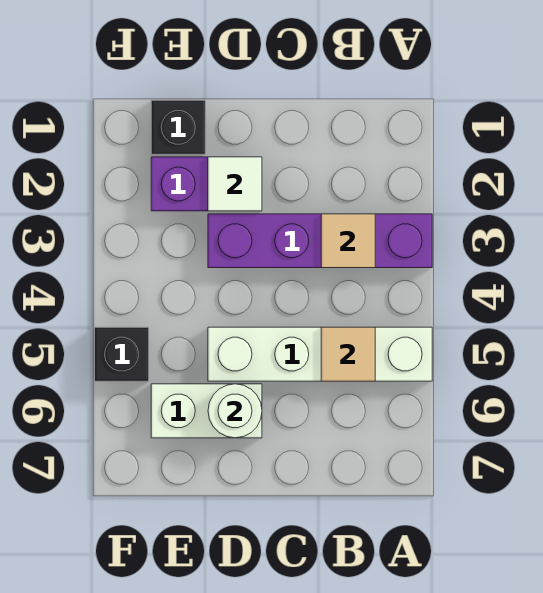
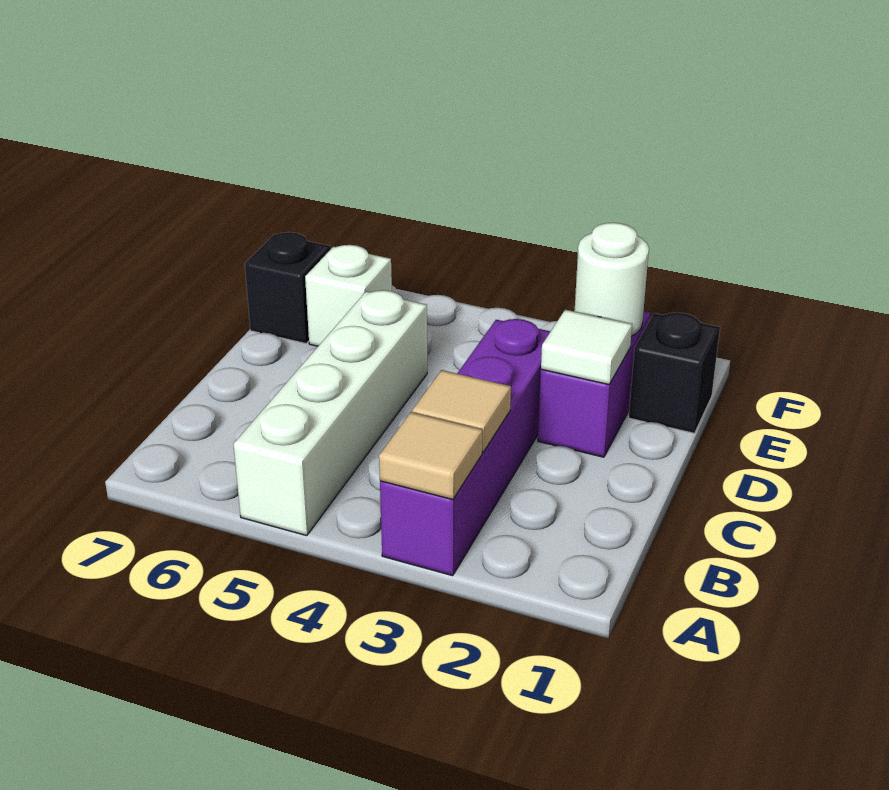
tan tile B5 level 2 -> tan tile A3 level 2
white brick D6:E6 level 1 -> white brick E6 level 1
white round brick D6 level 2 -> white round brick E2 level 2
black brick F5 level 1 -> black brick E7 level 1

